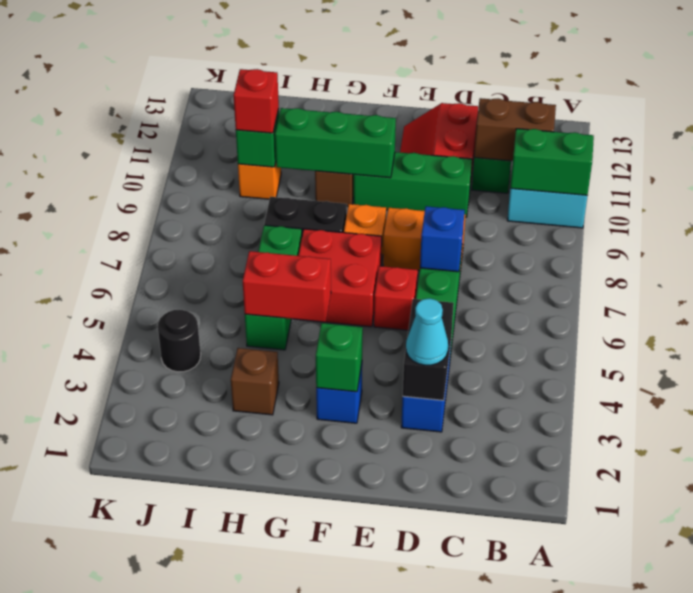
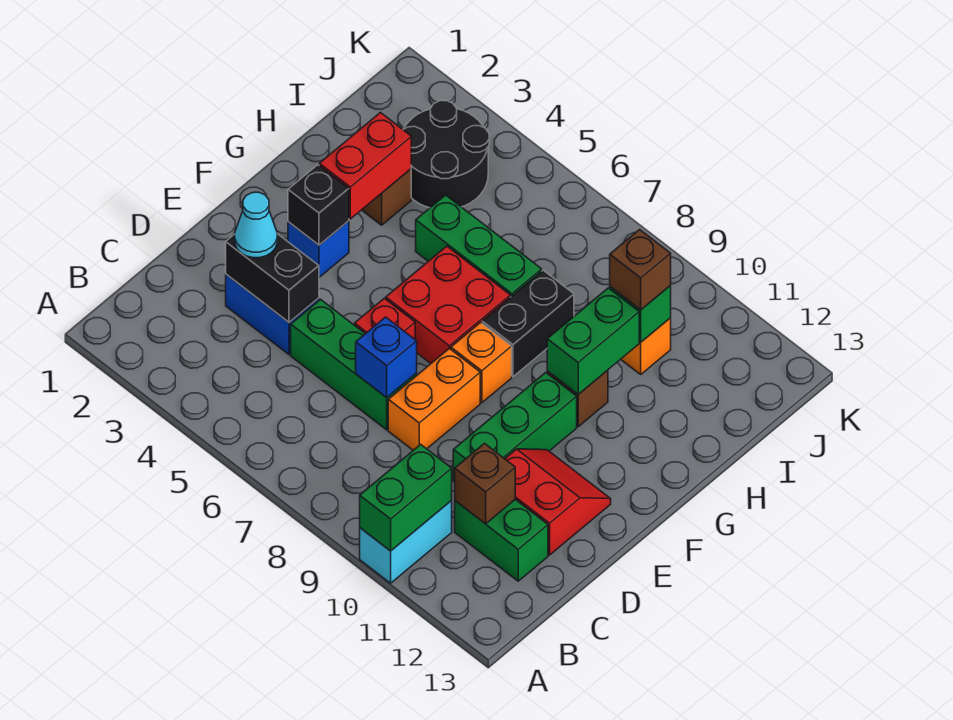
brown brick B11:C11 level 2 -> brown brick C11 level 2
green brick F3 level 2 -> black brick F3 level 2
green brick F10:H10 level 2 -> green brick G10:H10 level 2
red brick G5:H5 level 2 -> red brick G3:H3 level 2
red brick I10 level 3 -> brown brick I10 level 3
black round brick J4 level 1 -> black round brick I3:J4 level 1

